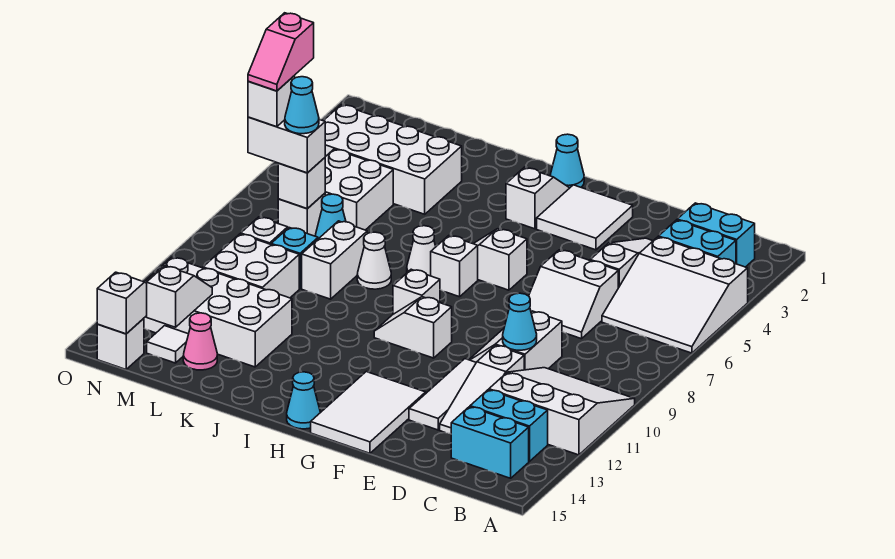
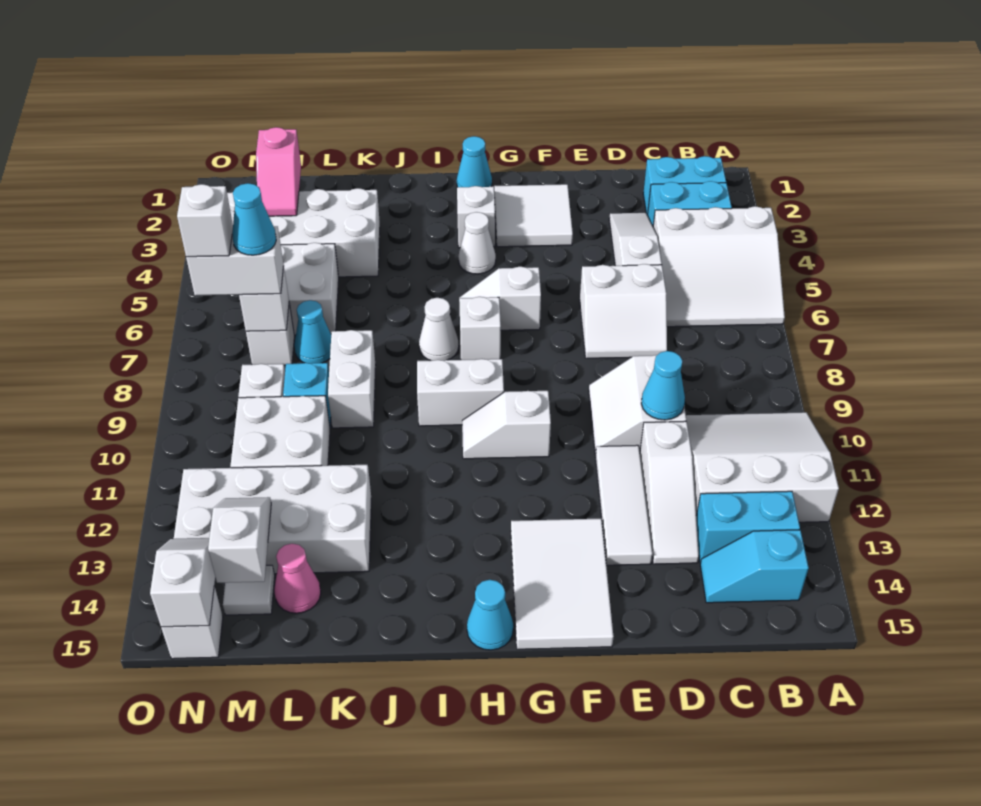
cyan brick B14:C14 level 1 -> cyan slope B14:C14 level 1 top B
white brick H9 level 1 -> white brick H9:I9 level 1
white cone J8 level 1 -> white cone H4 level 1
pink slope N6:N7 level 5 top 6 -> pink slope M2:M3 level 2 top 2

